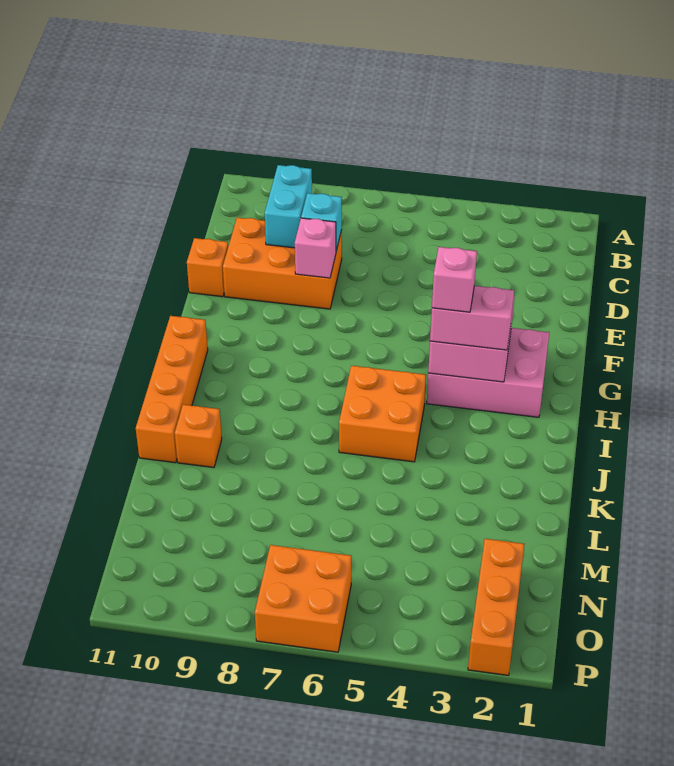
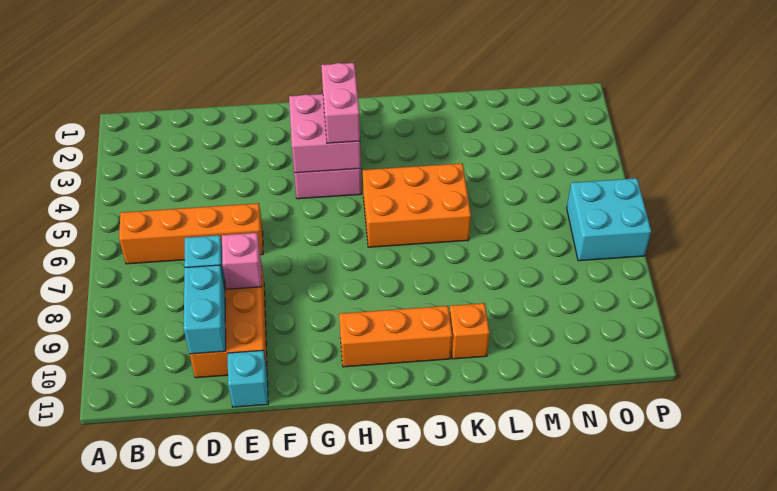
cyan brick C9:D9 level 2 -> cyan brick D9:D10 level 2
orange brick E11 level 1 -> cyan brick E11 level 1
pink brick H4 level 4 -> none
orange brick H11:K11 level 1 -> orange brick B6:E6 level 1
orange brick I5:J6 level 1 -> orange brick I5:K6 level 1
orange brick N2:P2 level 1 -> orange brick H10:J10 level 1
orange brick O6:P7 level 1 -> cyan brick O6:P7 level 1

